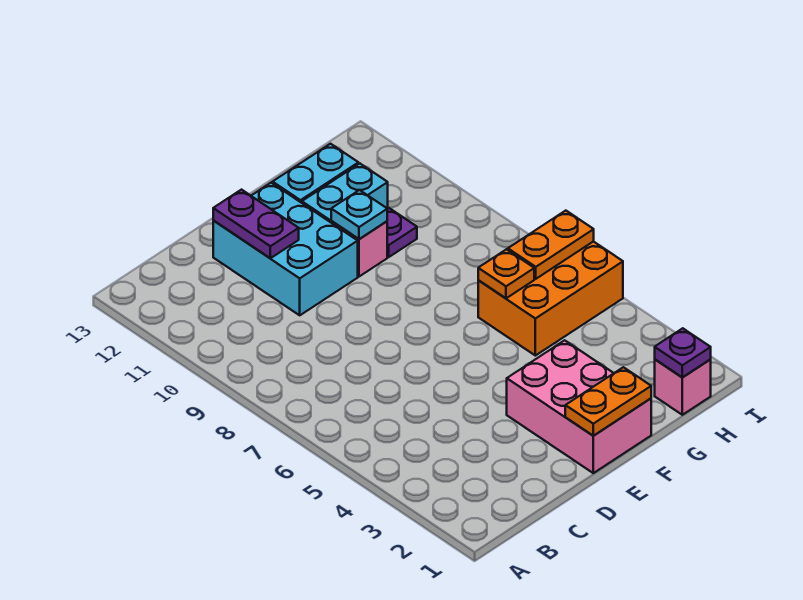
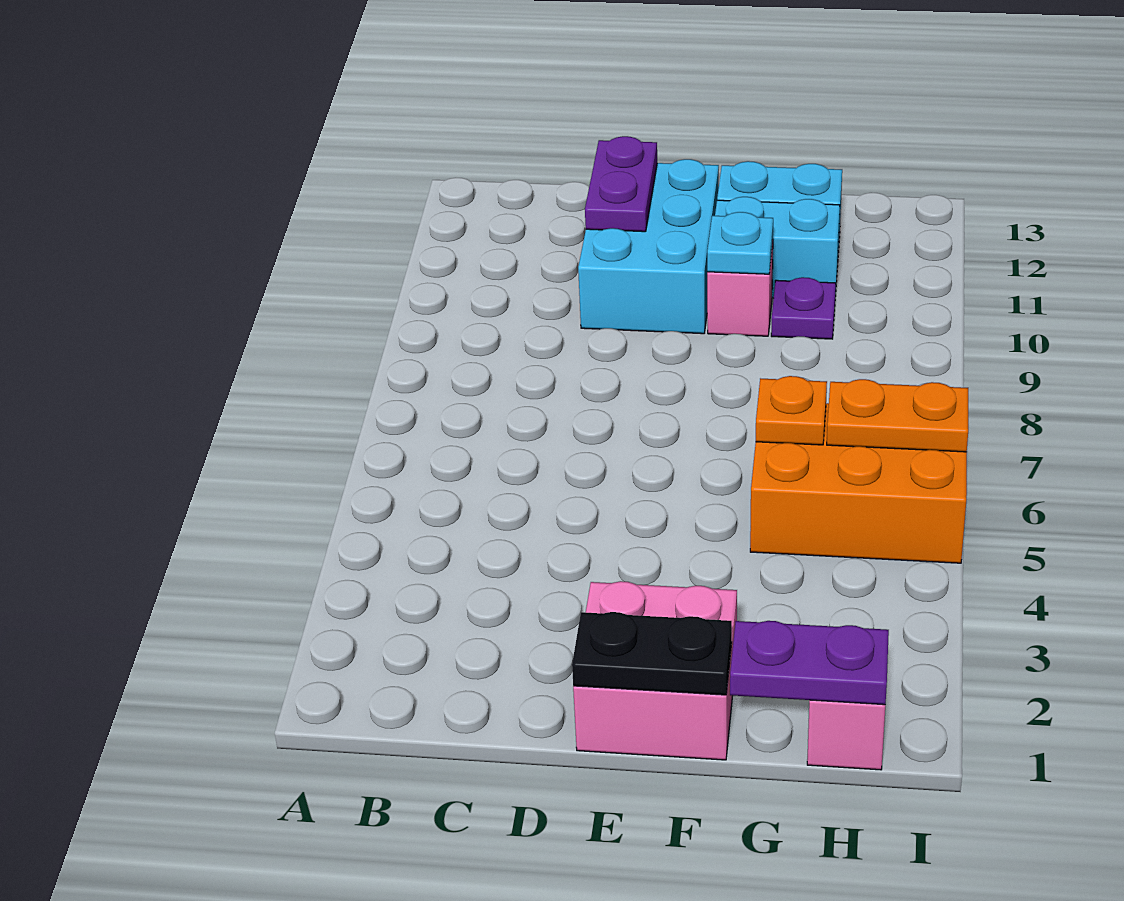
pink brick E1:F3 level 1 -> pink brick E1:F2 level 1
orange plate E1:F1 level 2 -> black plate E1:F1 level 2
purple plate H1 level 2 -> purple plate G1:H1 level 2

